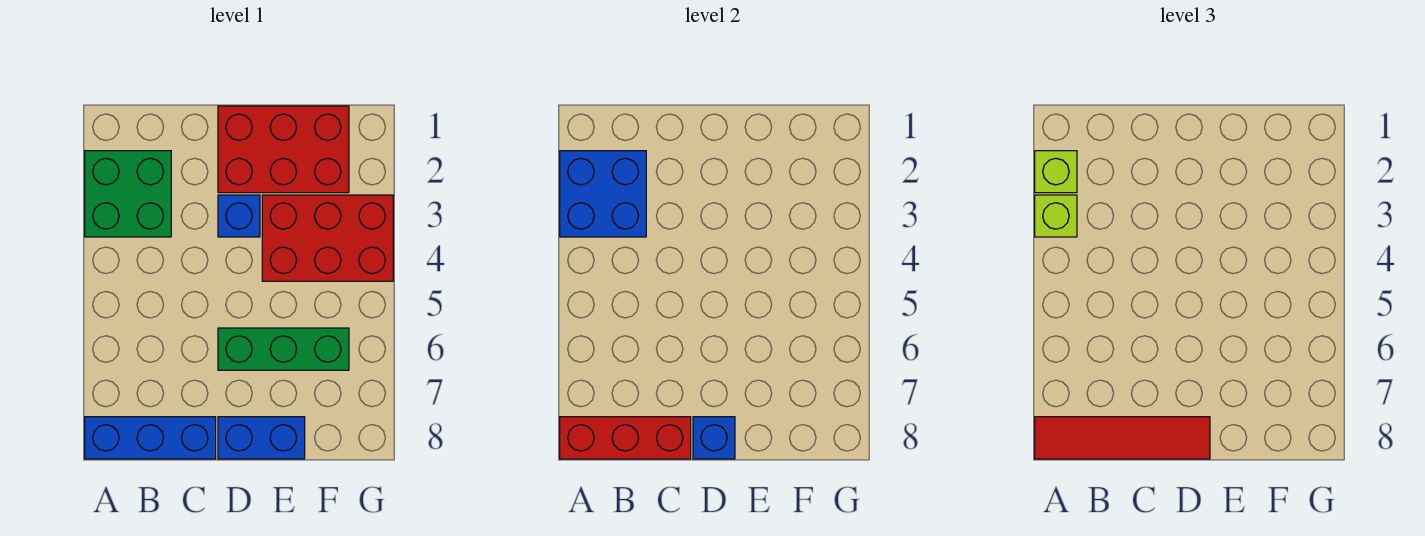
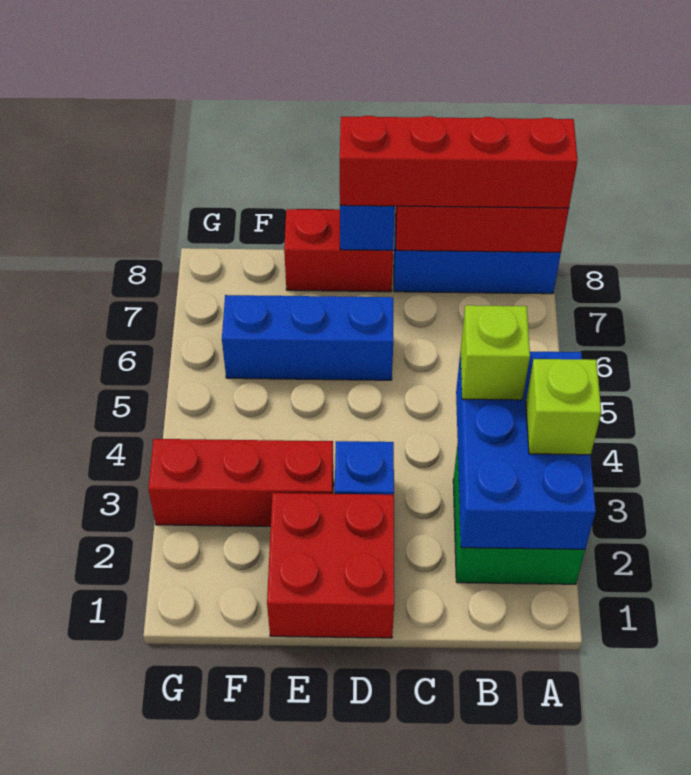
blue brick A2:B3 level 2 -> blue brick A2:B4 level 2
lime brick A2 level 3 -> lime brick B4 level 3
red tile A8:D8 level 3 -> red brick A8:D8 level 3
red brick D1:F2 level 1 -> red brick D1:E2 level 1
green brick D6:F6 level 1 -> blue brick D6:F6 level 1
blue brick D8:E8 level 1 -> red brick D8:E8 level 1
red brick E3:G4 level 1 -> red brick E3:G3 level 1

